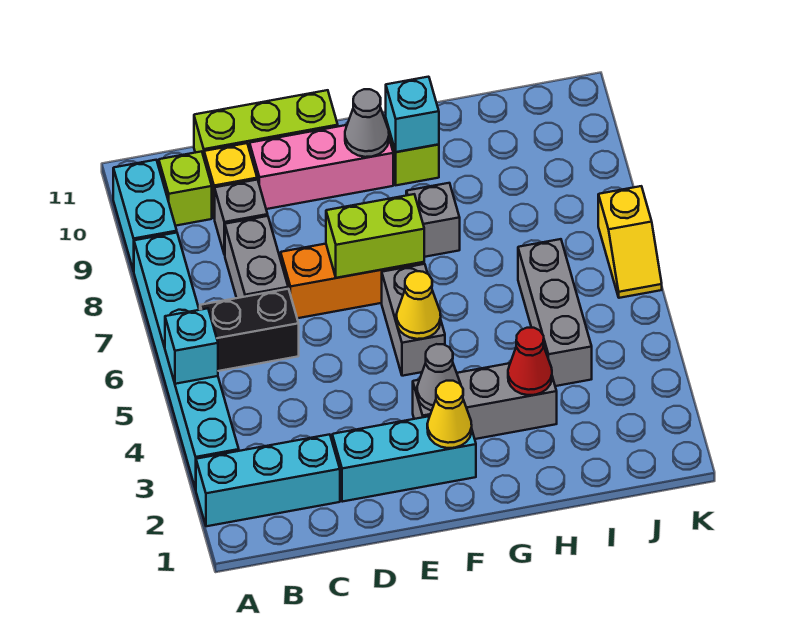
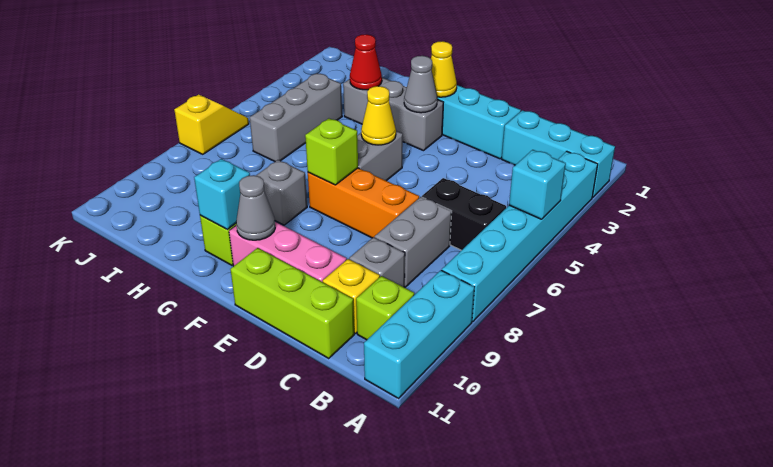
cyan brick A9:A10 level 1 -> cyan brick A9:A11 level 1
lime brick E7:F7 level 2 -> lime brick F7 level 2

